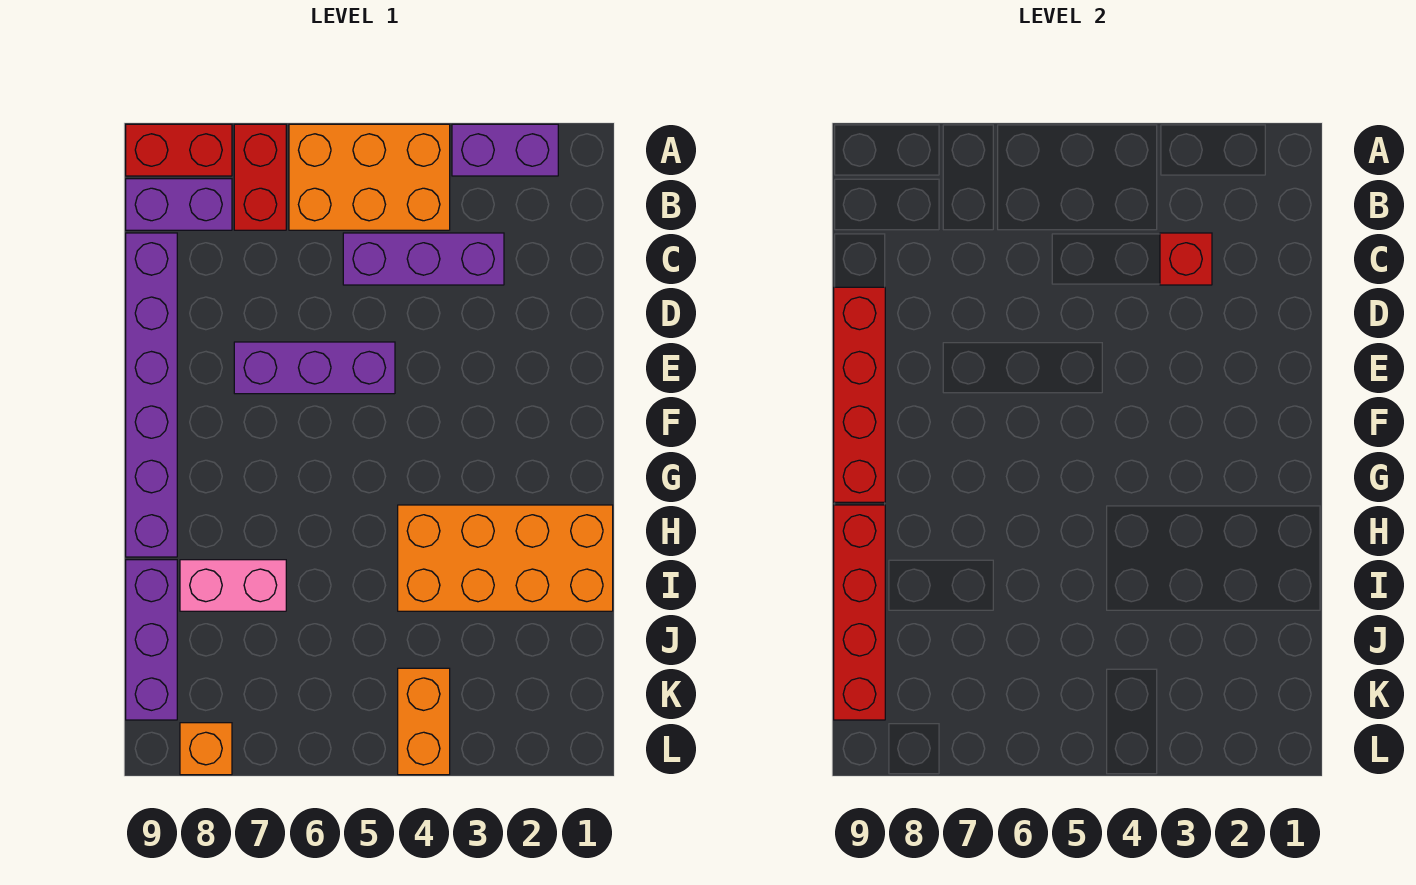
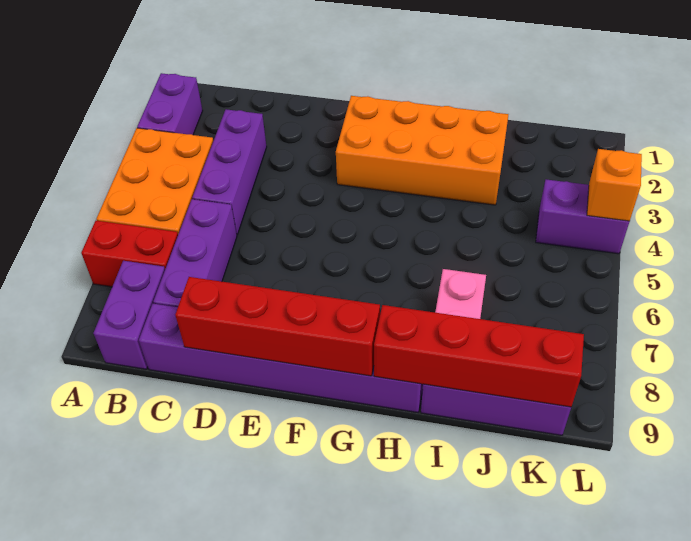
red brick A8:A9 level 1 -> none
red brick C3 level 2 -> none
purple brick E5:E7 level 1 -> purple brick C6:C8 level 1
orange brick H1:I4 level 1 -> orange brick F2:I3 level 1
orange brick K4:L4 level 1 -> purple brick K4:L4 level 1
orange brick L8 level 1 -> orange brick L4 level 2

